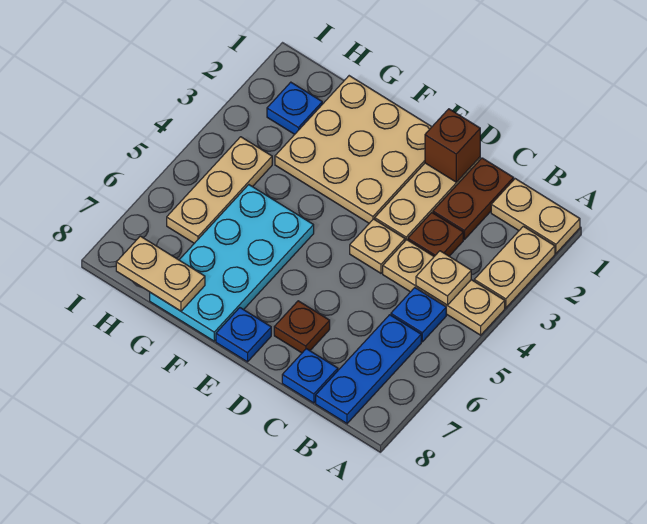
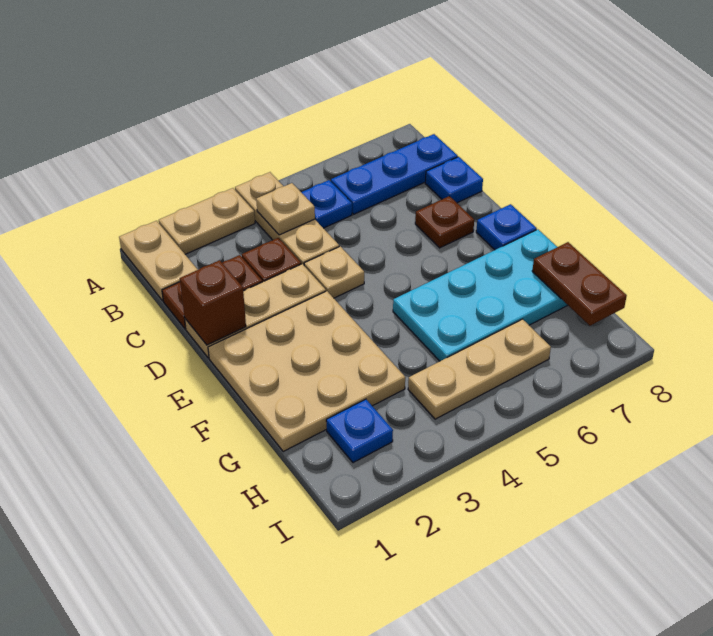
tan plate G8:H8 level 2 -> brown plate G8:H8 level 2

